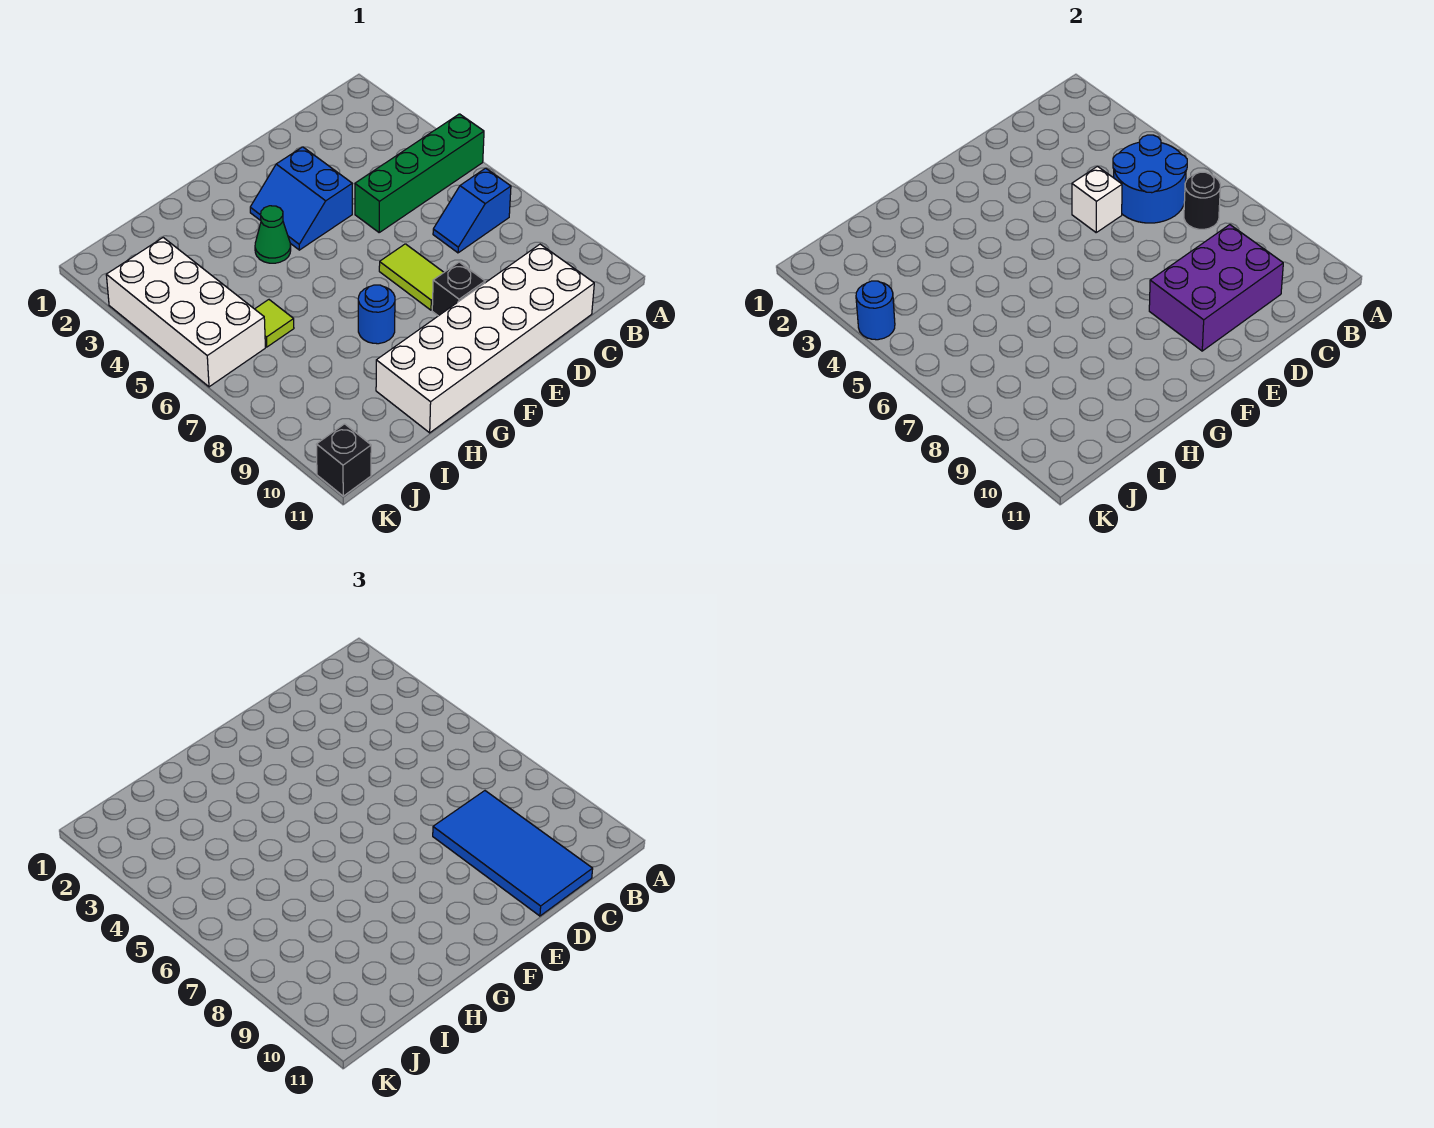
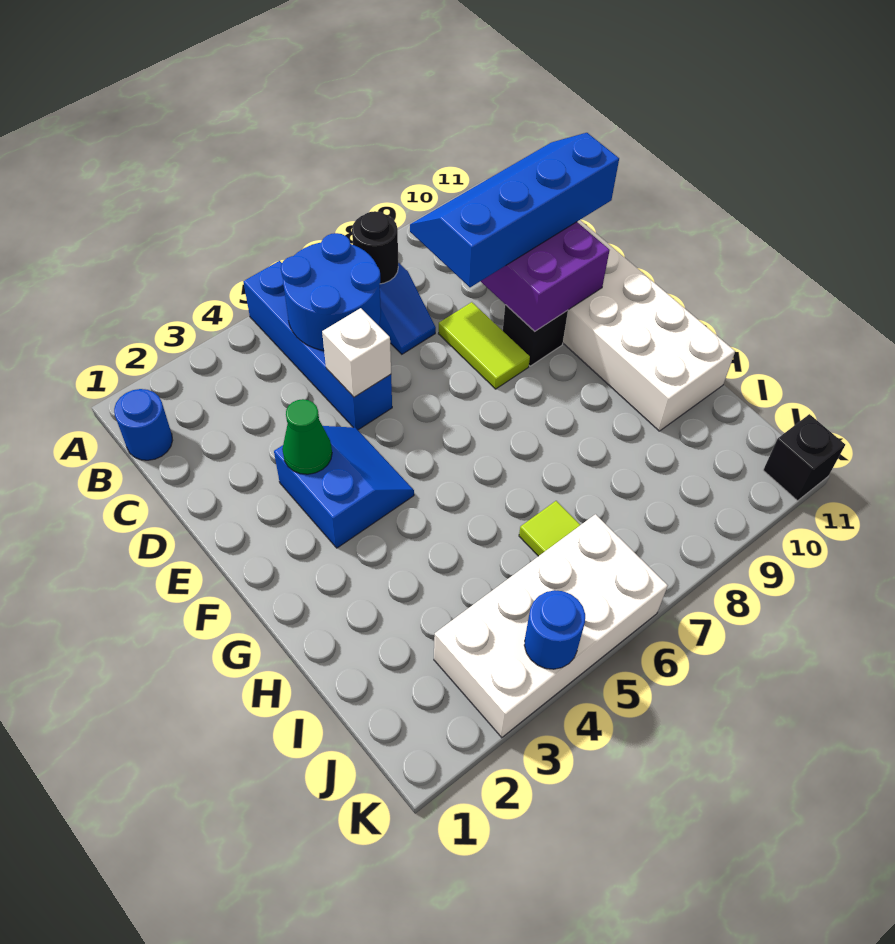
green brick A5:D5 level 1 -> blue brick A5:D5 level 1
blue tile C8:D11 level 3 -> blue slope C8:D11 level 3 top D
blue slope E3:F4 level 1 top E -> blue slope E3:F4 level 1 top 3
lime tile E7:E8 level 1 -> lime tile D8:E8 level 1
green cone G4 level 1 -> green cone E3 level 2
blue round brick G8 level 1 -> blue round brick B1 level 1

